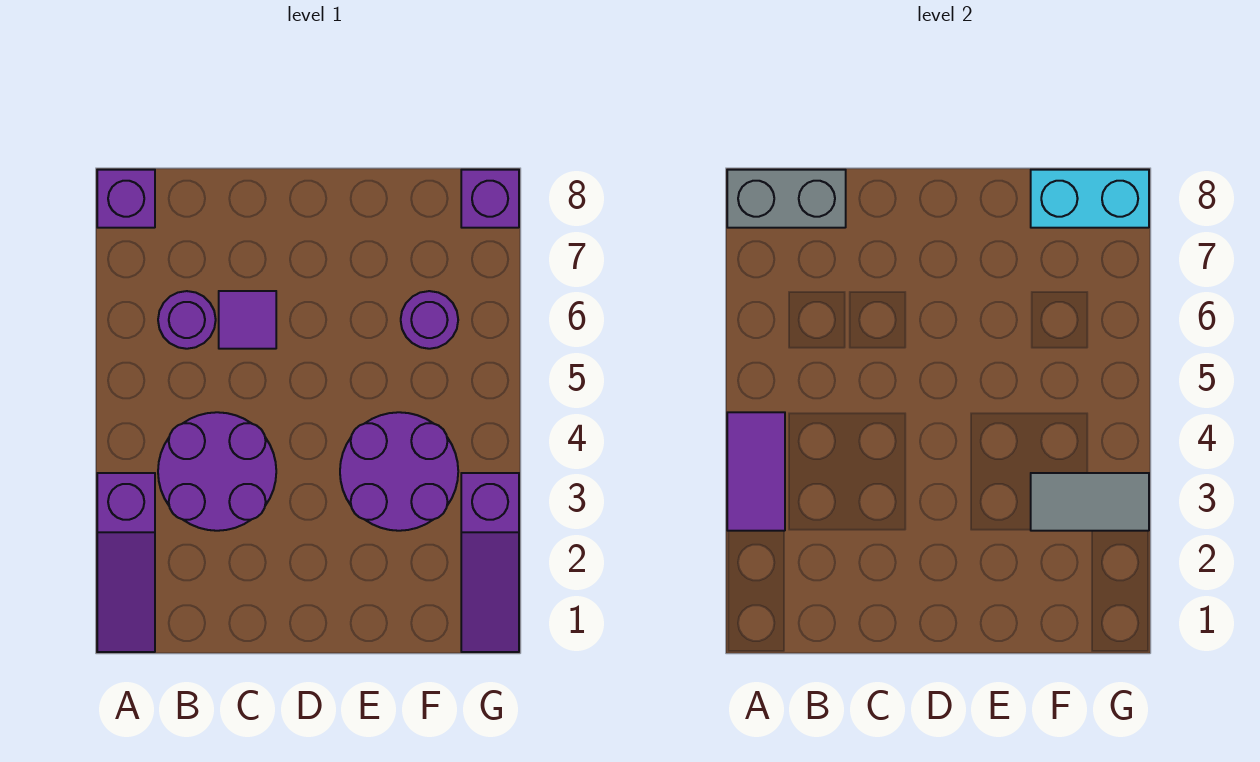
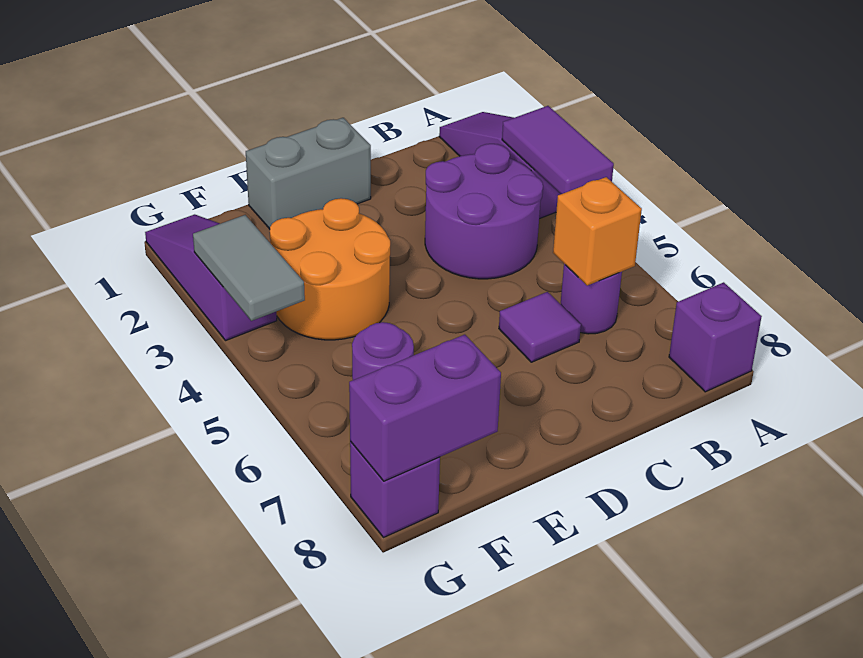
grey brick A8:B8 level 2 -> grey brick D1:E1 level 1
none -> orange brick B6 level 2
purple round brick E3:F4 level 1 -> orange round brick E3:F4 level 1
grey tile F3:G3 level 2 -> grey tile G3:G4 level 2
cyan brick F8:G8 level 2 -> purple brick F8:G8 level 2

